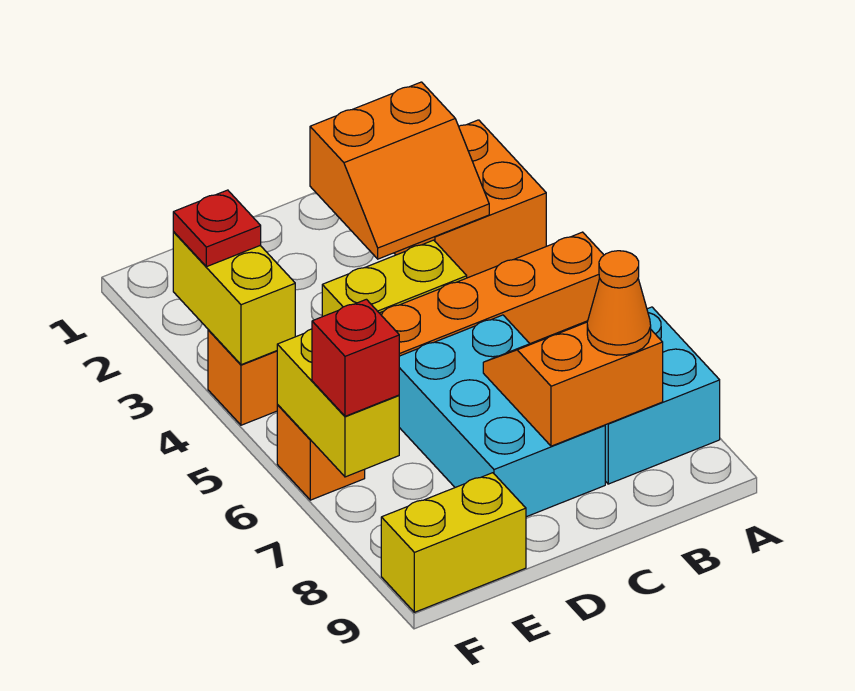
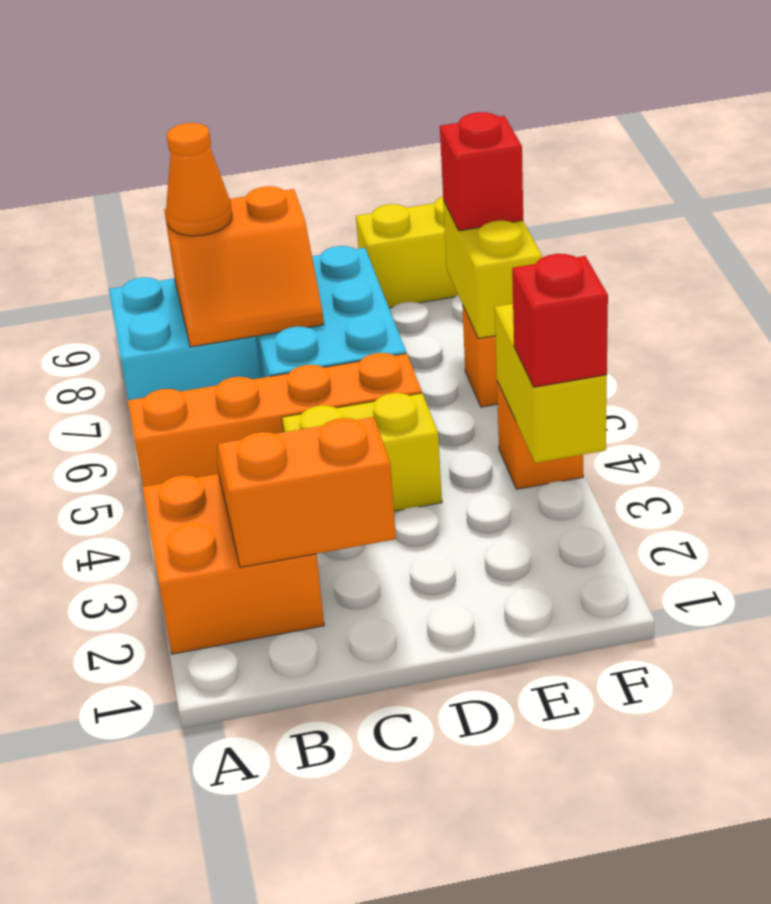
red plate F3 level 3 -> red brick F3 level 3

